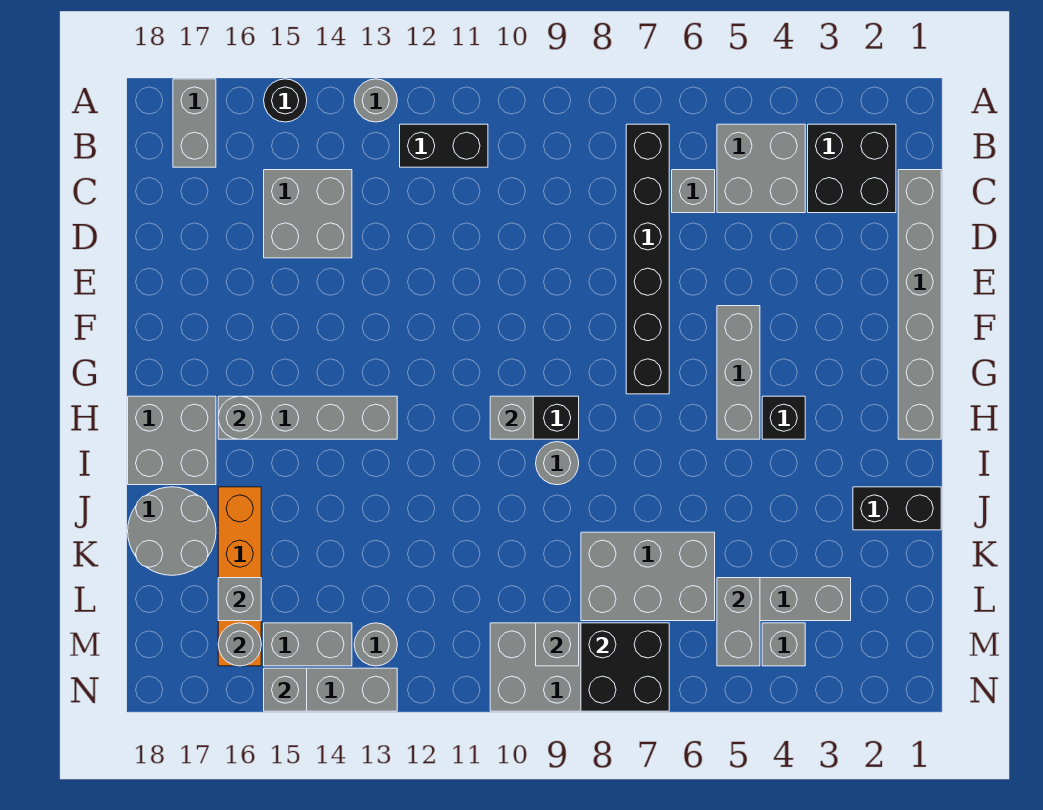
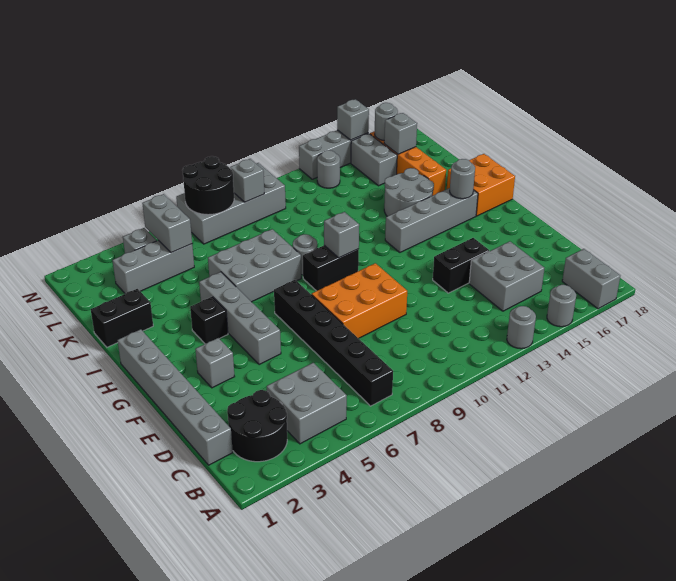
black round brick A15 level 1 -> grey round brick A15 level 1
black brick B2:C3 level 1 -> black round brick B2:C3 level 1
black brick B11:B12 level 1 -> black brick E13:E14 level 1
grey brick C6 level 1 -> grey brick F3 level 1
none -> orange brick E8:F10 level 1
grey brick F5:H5 level 1 -> grey brick F5:I5 level 1
grey brick H17:I18 level 1 -> orange brick H17:I18 level 1
grey round brick J17:K18 level 1 -> grey round brick I14:J15 level 1
grey brick K6:L8 level 1 -> grey brick I6:J8 level 1
black brick M7:N8 level 2 -> black round brick M7:N8 level 2
grey brick M14:M15 level 1 -> grey brick L15:M15 level 1

